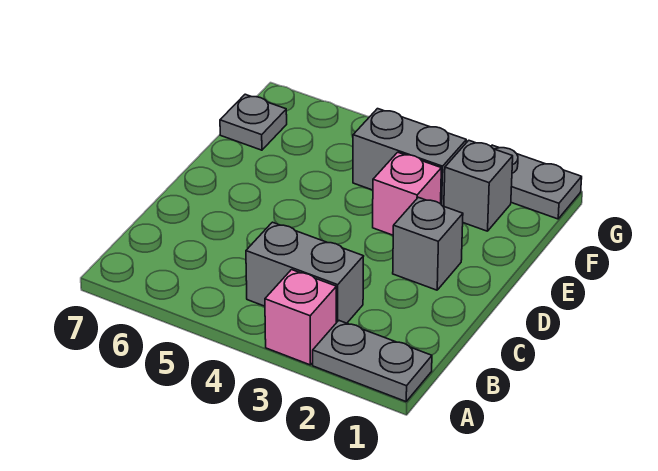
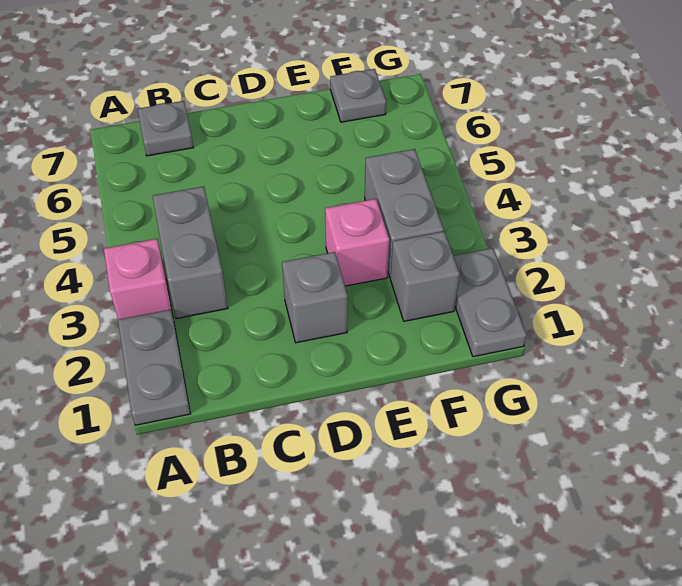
none -> grey plate B7 level 1

